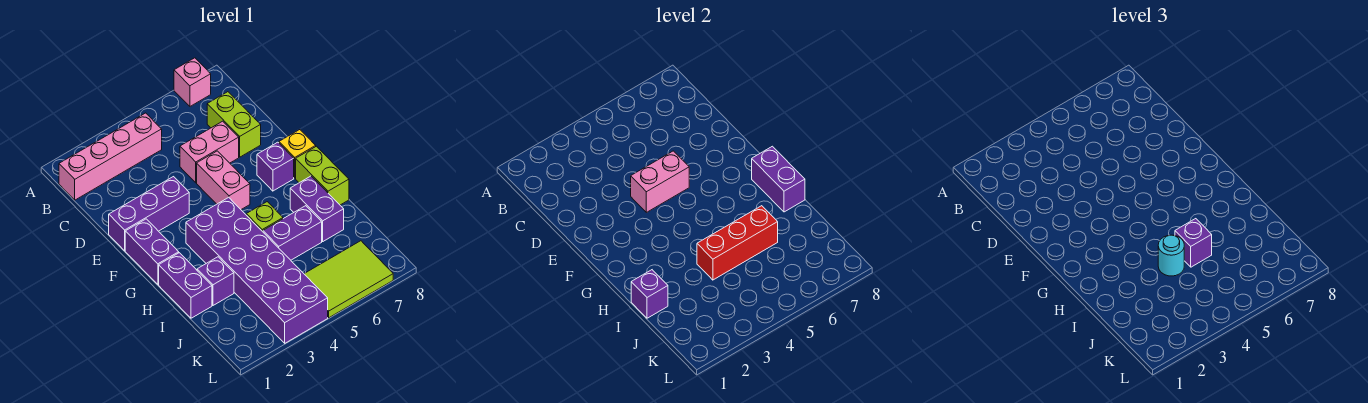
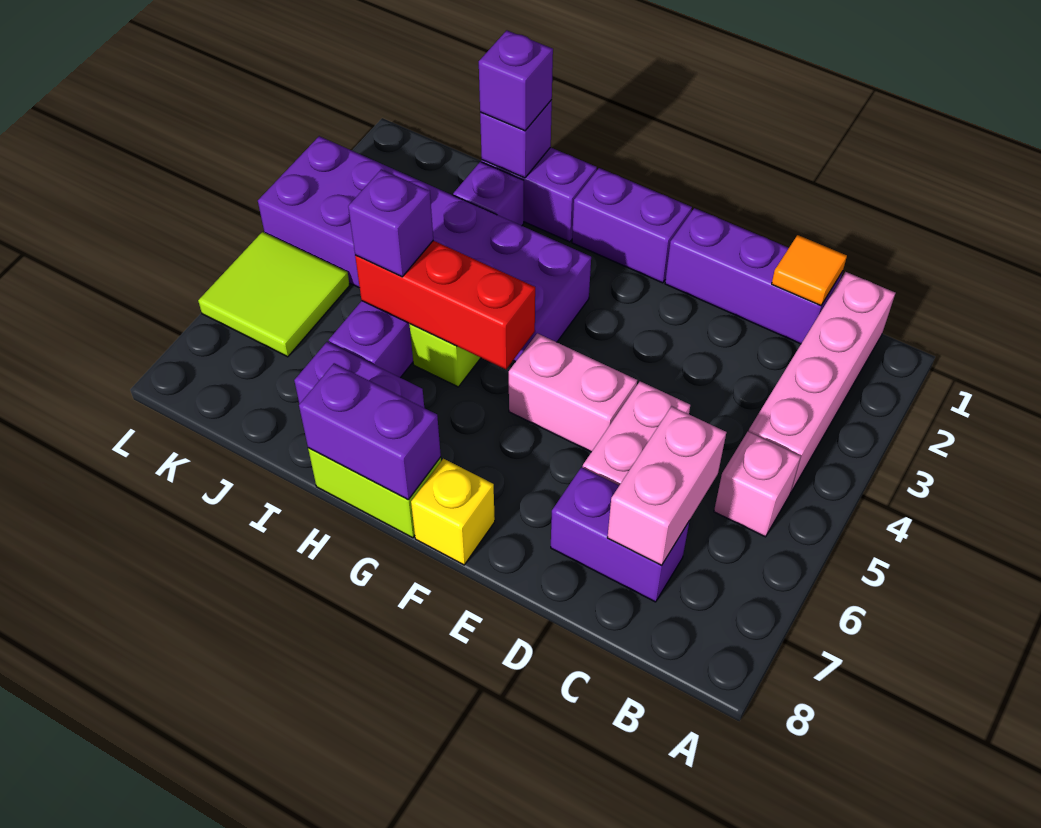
pink brick A7 level 1 -> pink brick B5 level 1
none -> orange tile C1 level 2
lime brick C7:D7 level 1 -> purple brick C7:D7 level 1
purple brick E1:E3 level 1 -> purple brick C1:E1 level 1
pink brick E4:E5 level 2 -> pink brick C6:C7 level 2
purple brick F7 level 1 -> purple brick I1 level 3
red brick I4:I6 level 2 -> red brick G5:I5 level 2
cyan round brick I4 level 3 -> none
lime tile K5:L7 level 1 -> lime tile K5:L6 level 1

